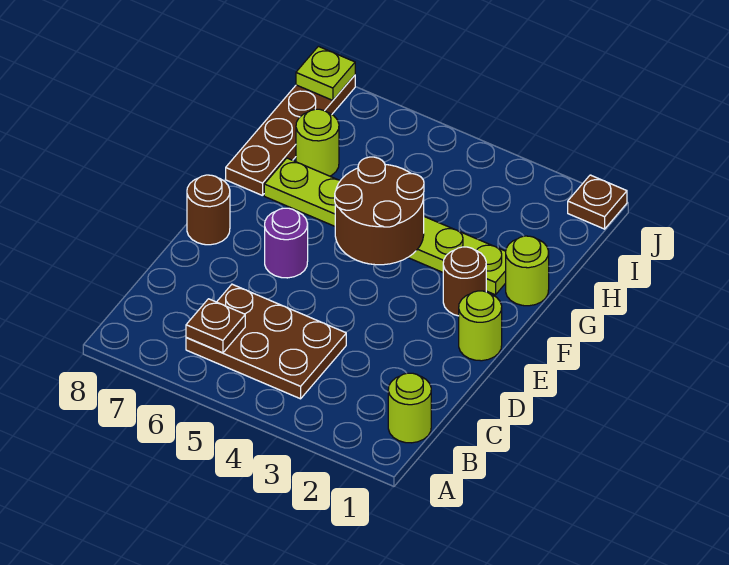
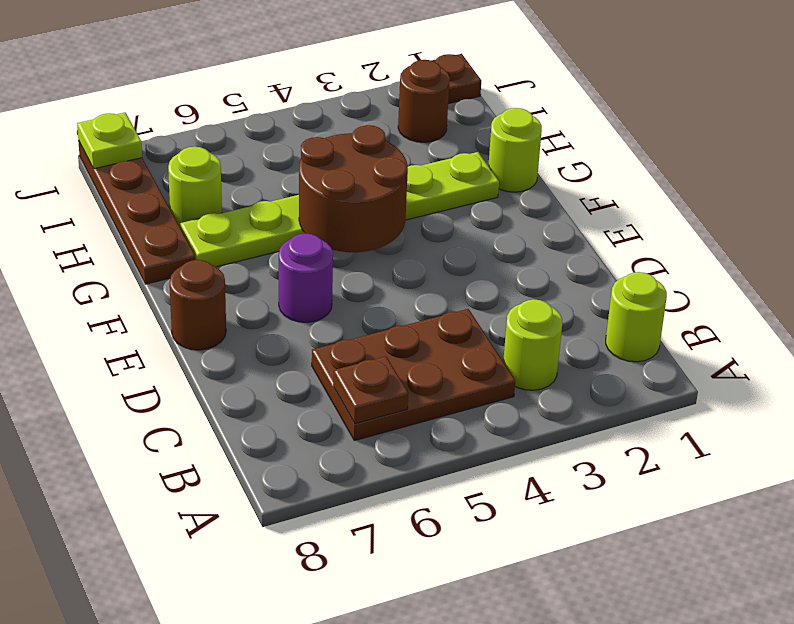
lime round brick E1 level 1 -> lime round brick B3 level 1
brown round brick F2 level 1 -> brown round brick I2 level 1

